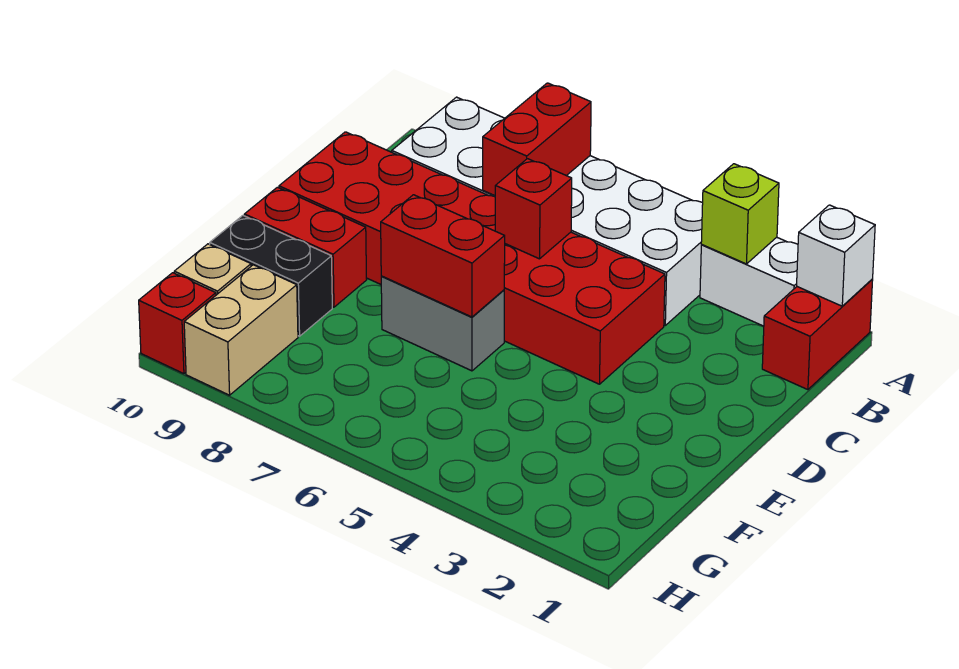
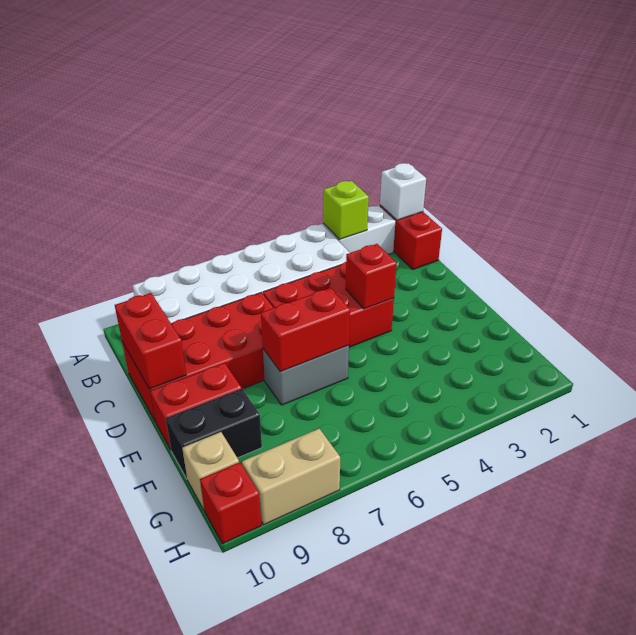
red brick A7:B7 level 2 -> red brick C10:D10 level 2
red brick C6 level 2 -> red brick D4 level 2
tan brick G9:H9 level 1 -> tan brick H8:H9 level 1

